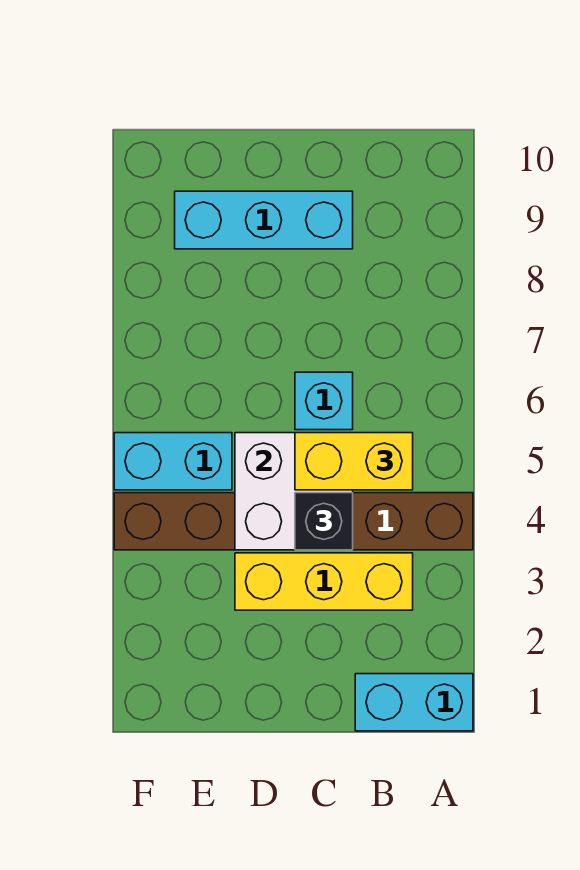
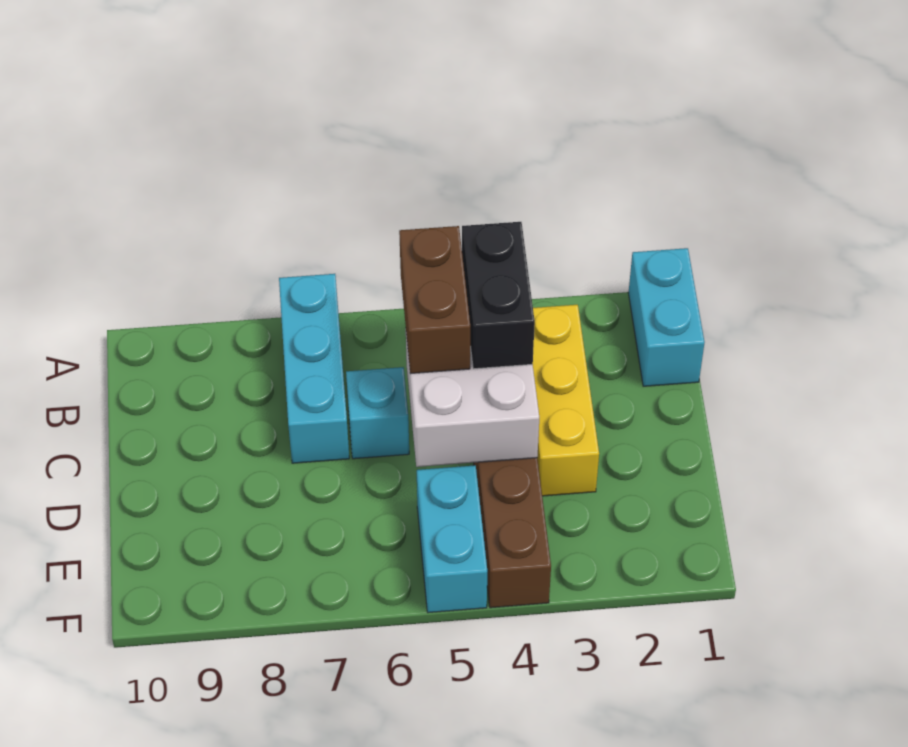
yellow brick B5:C5 level 3 -> brown brick B5:C5 level 3
black brick C4 level 3 -> black brick B4:C4 level 3
cyan brick C9:E9 level 1 -> cyan brick A7:C7 level 1

